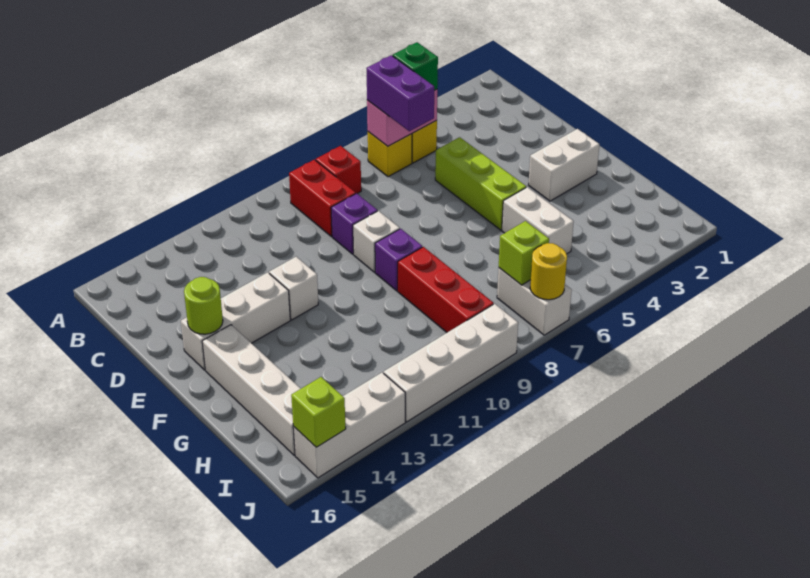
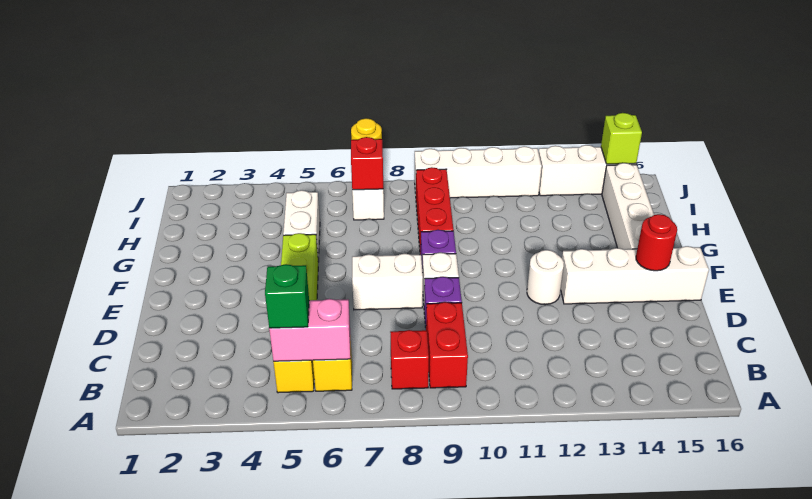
purple brick B6:C6 level 3 -> none
white brick E12 level 1 -> white round brick E12 level 1
white brick E13:E15 level 1 -> white brick E13:E16 level 1
lime round brick E15 level 2 -> red round brick E15 level 2
white brick F2:F3 level 1 -> white brick E7:E8 level 1
lime brick I7 level 2 -> red brick I7 level 2

